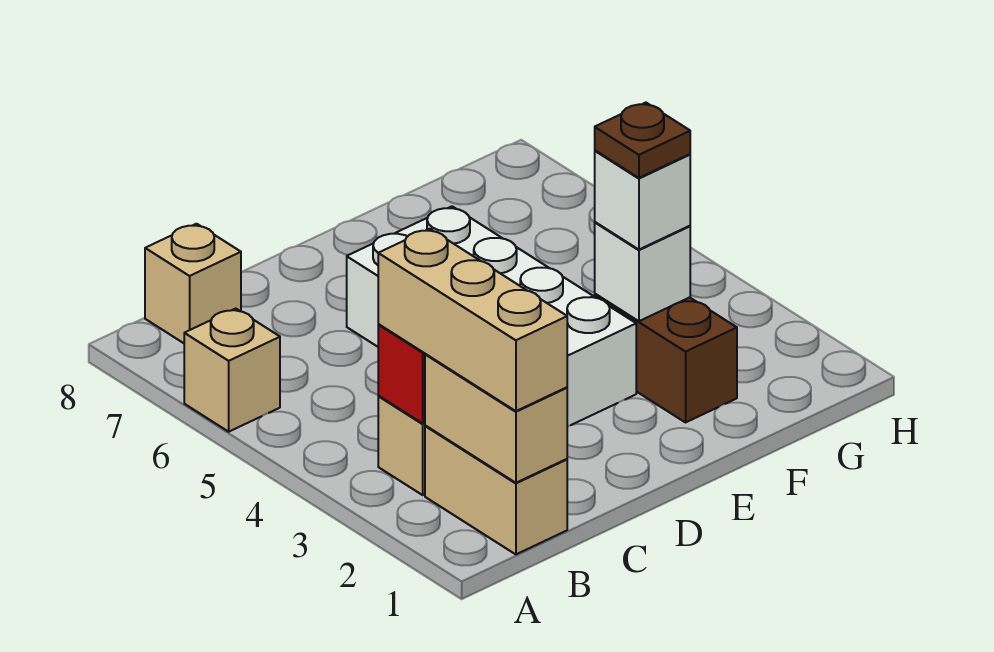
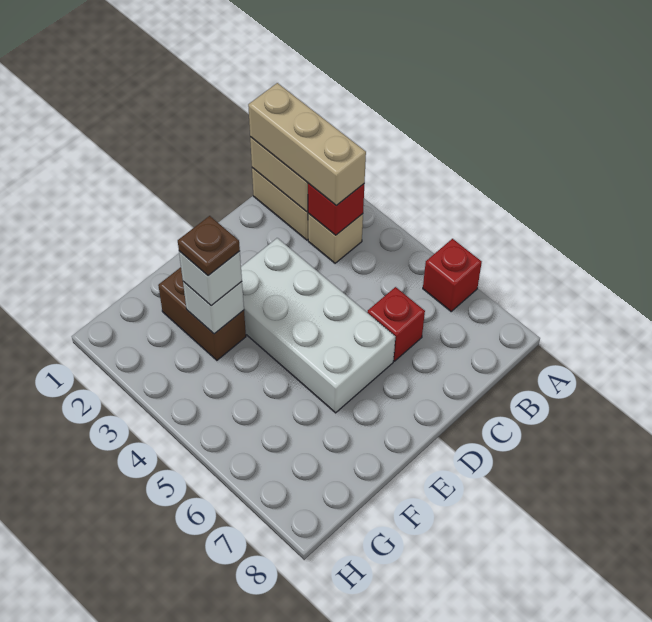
tan brick A6 level 1 -> red brick A6 level 1
tan brick B8 level 1 -> none
none -> red brick C6 level 1

